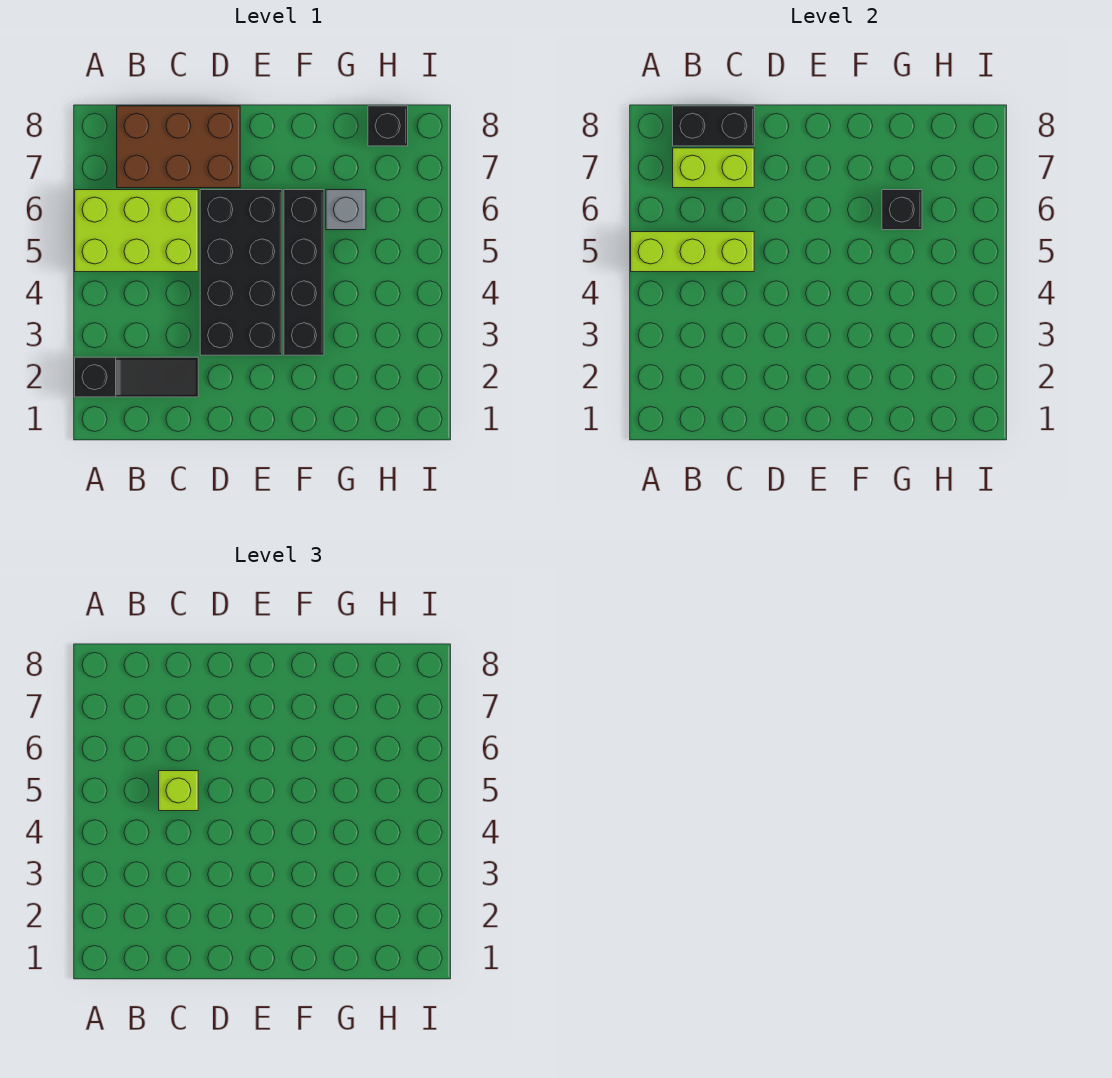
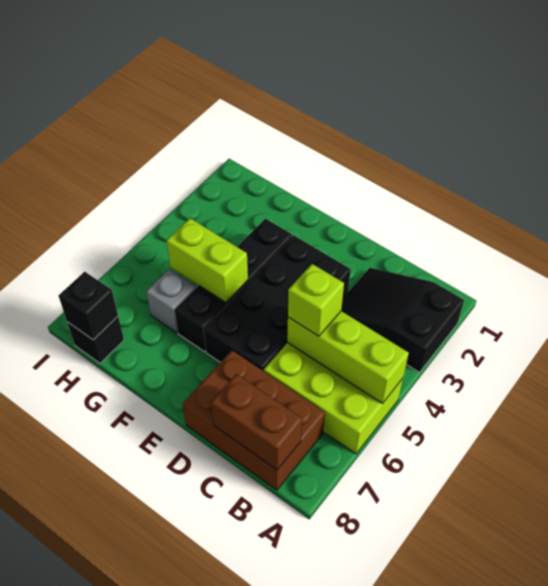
black slope A2:C2 level 1 top A -> black slope A2:C3 level 1 top A
lime brick B7:C7 level 2 -> lime brick F5:G5 level 2
black brick B8:C8 level 2 -> brown brick B8:C8 level 2
black brick G6 level 2 -> black brick H8 level 2

